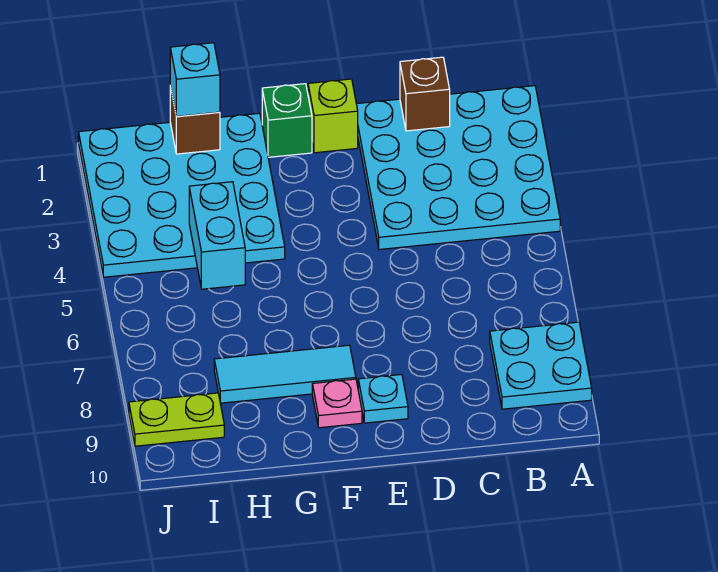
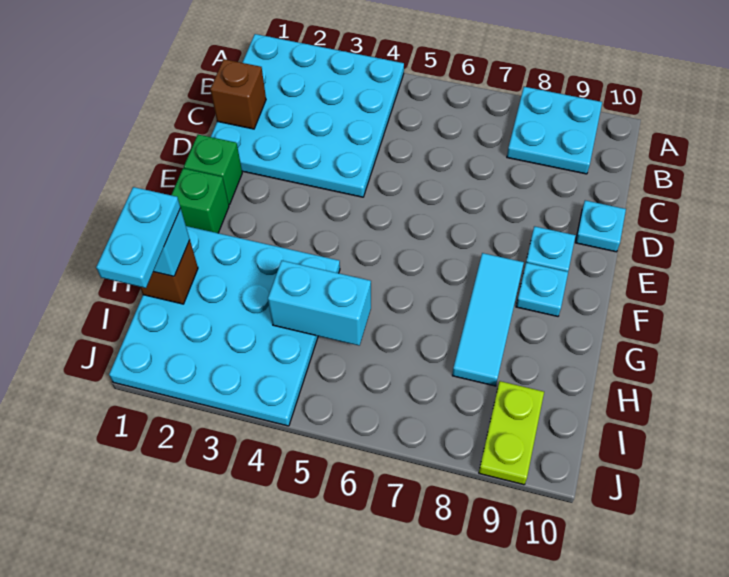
none -> cyan plate D10 level 1
lime brick E1 level 1 -> green brick E1 level 1
pink plate F9 level 1 -> cyan plate F9 level 1
none -> cyan plate H1:I1 level 4

